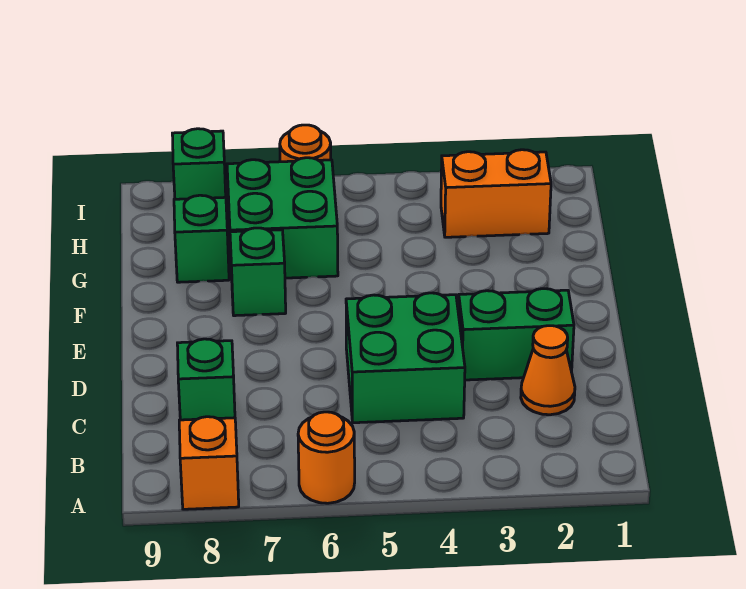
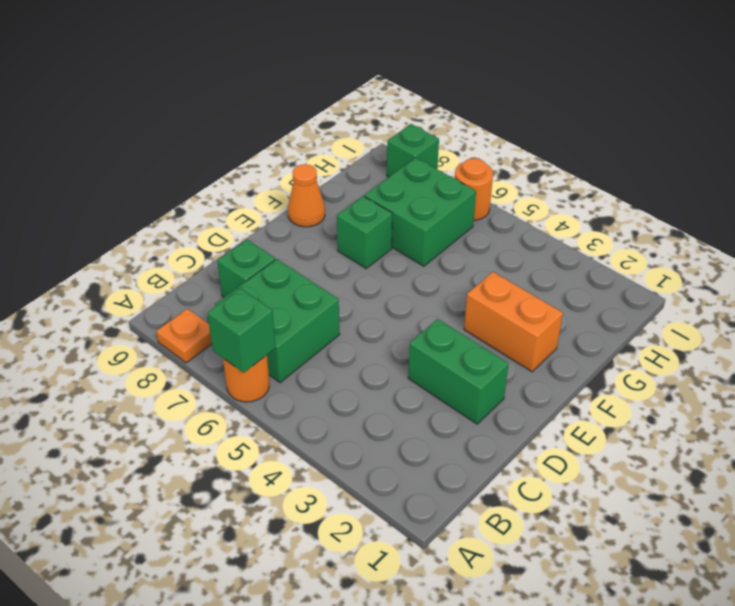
orange brick A8 level 1 -> orange plate A8 level 1
orange cone C2 level 1 -> orange cone F9 level 1
green brick C4:D5 level 1 -> green brick B6:C7 level 1
green brick G8 level 1 -> green brick A6 level 2
orange brick H2:H3 level 1 -> orange brick F2:F3 level 1

